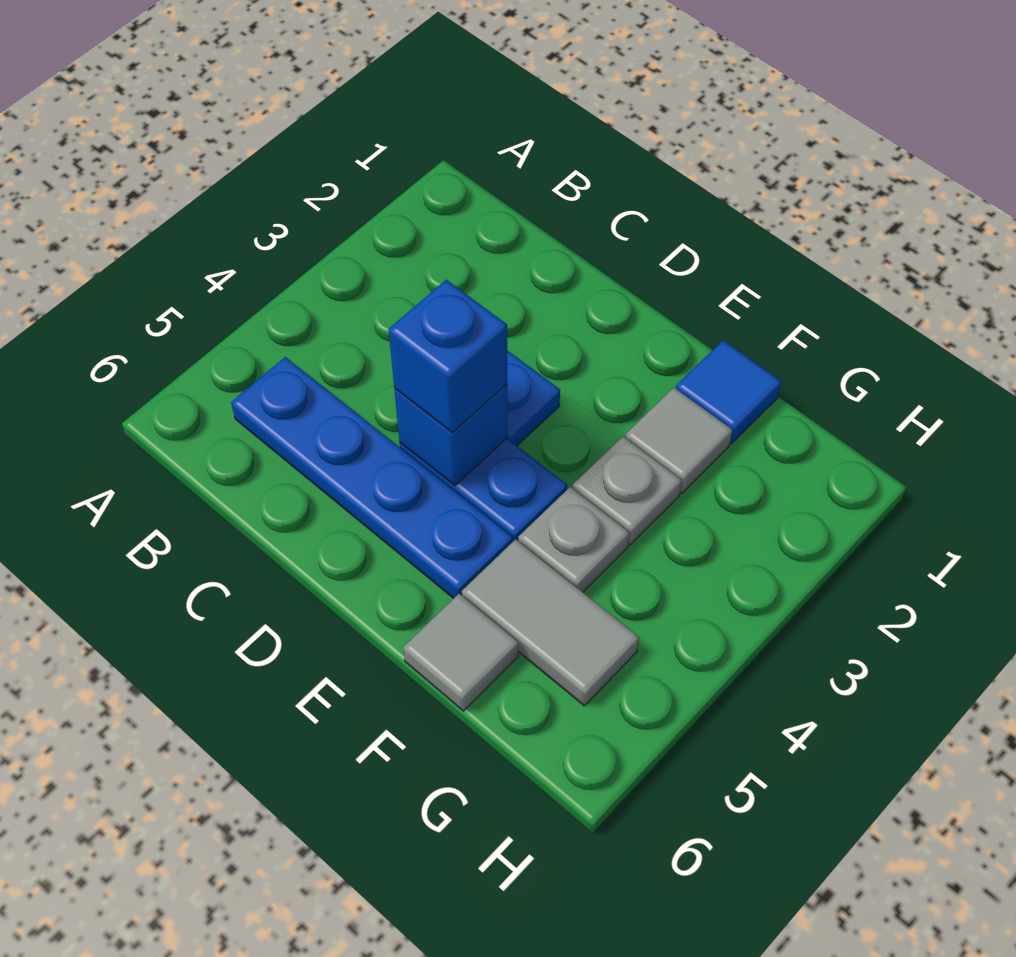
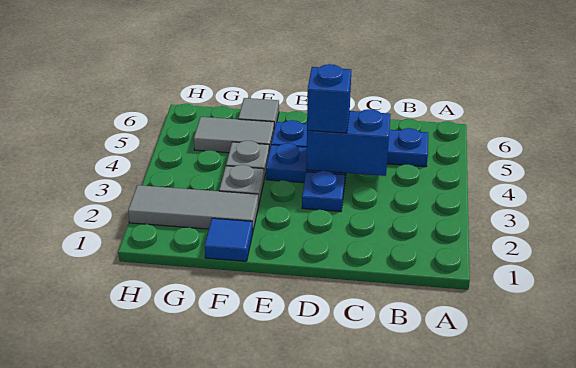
blue brick D4 level 2 -> blue brick C4:D4 level 2
grey tile F2 level 1 -> grey tile F2:H2 level 1

